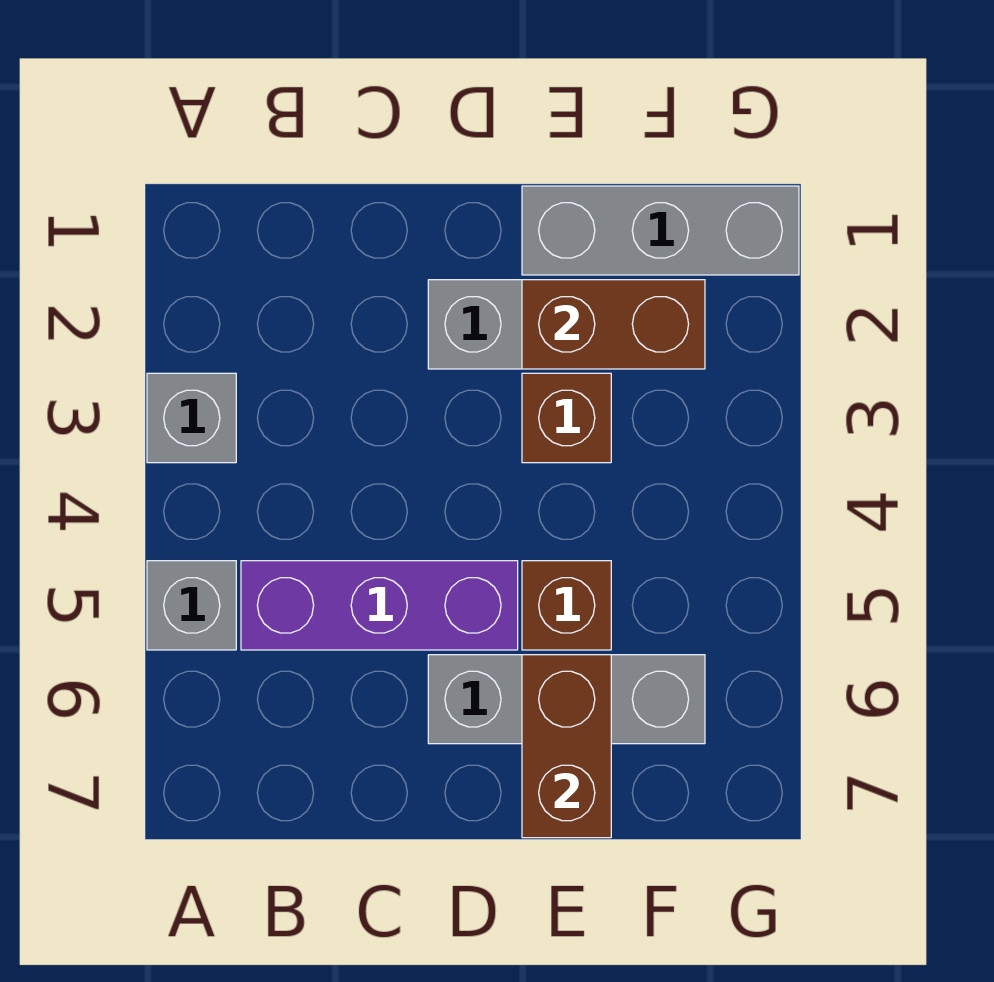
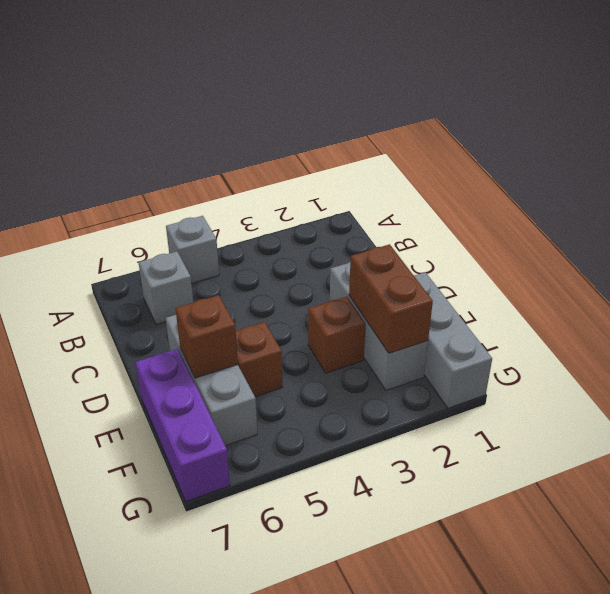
grey brick A3 level 1 -> grey brick B6 level 1
purple brick B5:D5 level 1 -> purple brick E7:G7 level 1
brown brick E6:E7 level 2 -> brown brick E6 level 2

